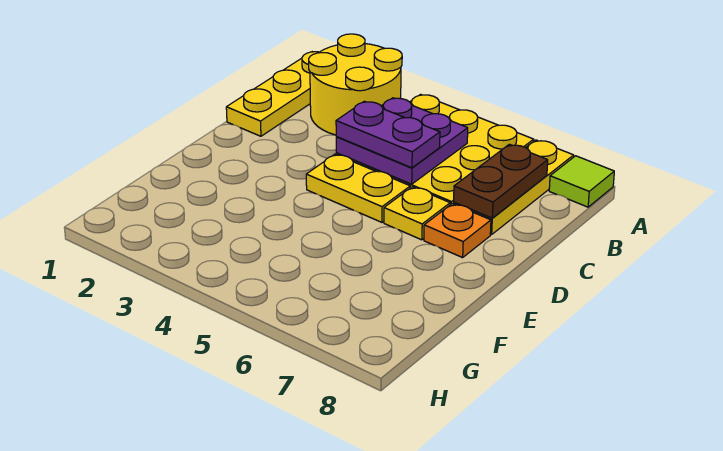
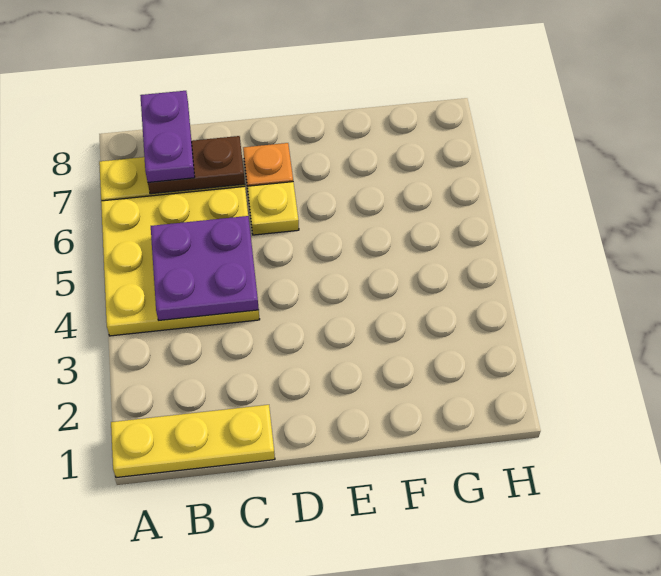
yellow round brick A2:B3 level 1 -> none
lime tile A8 level 1 -> none
purple plate C4:C5 level 3 -> purple plate B7:B8 level 3
yellow plate D4:D5 level 1 -> none

